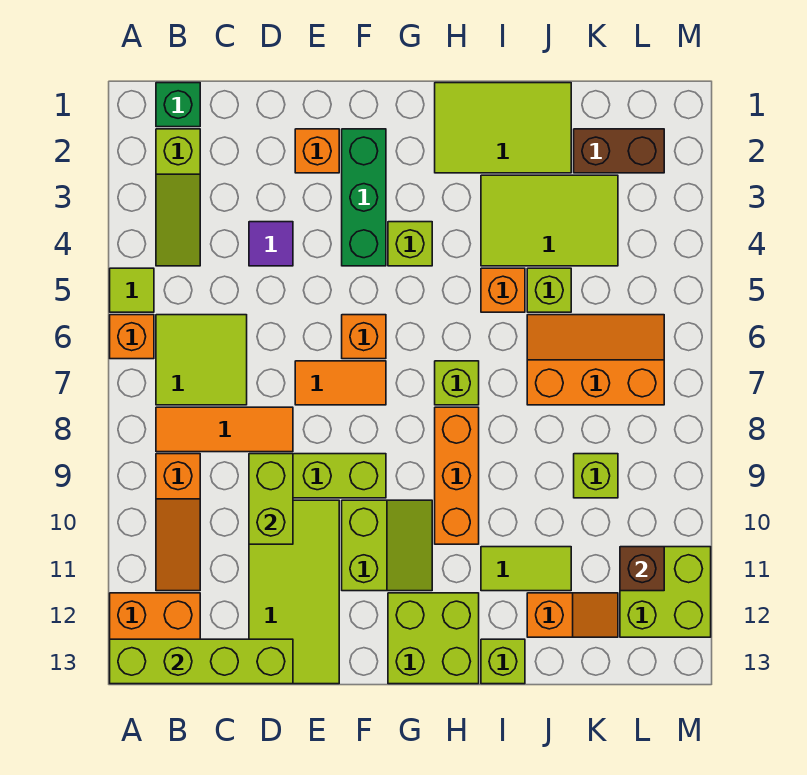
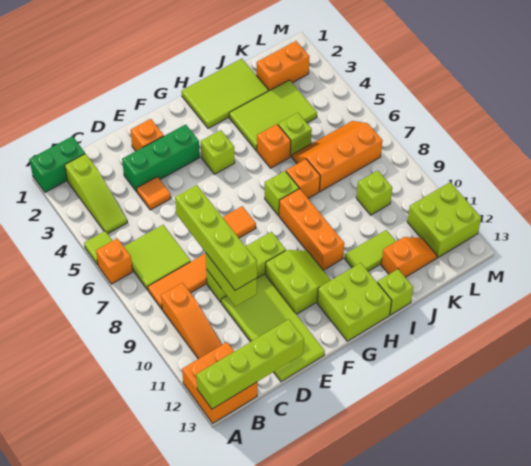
green brick B1 level 1 -> green brick A1:B1 level 1
purple tile D4 level 1 -> orange tile D4 level 1
none -> lime brick D7:D10 level 3
green brick F2:F4 level 1 -> green brick D3:F3 level 1
orange brick F6 level 1 -> orange brick I7 level 1
brown brick K2:L2 level 1 -> orange brick K2:L2 level 1
brown brick L11 level 2 -> none

